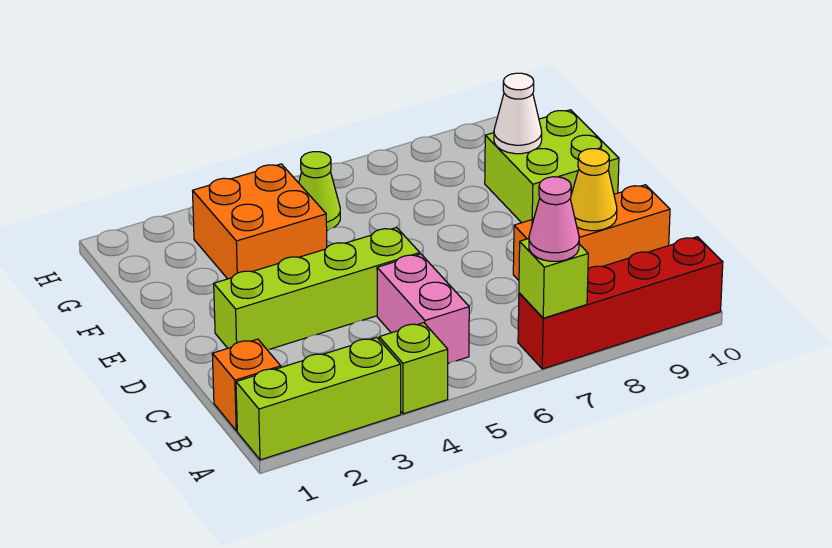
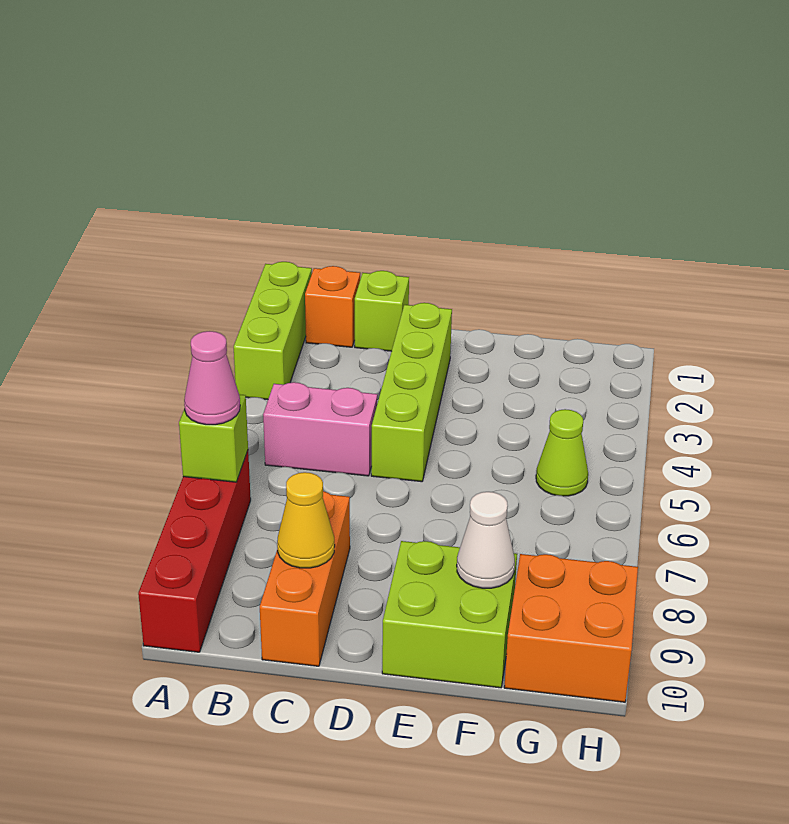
lime brick A4 level 1 -> lime brick C1 level 1
orange brick F3:G4 level 1 -> orange brick G9:H10 level 1

